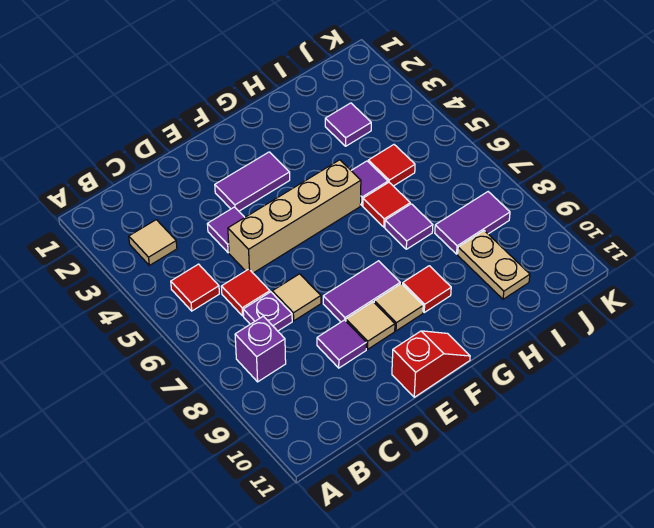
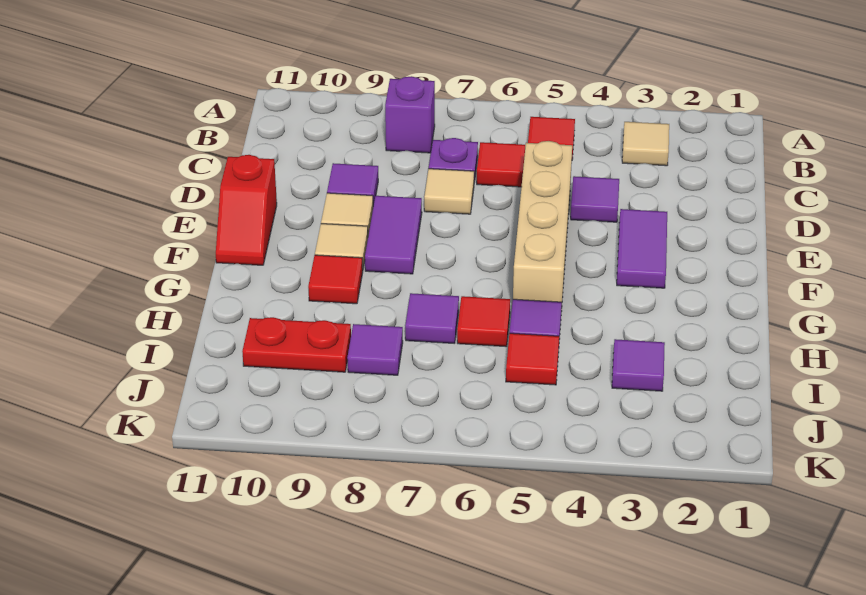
purple tile I8:J8 level 1 -> purple tile I8 level 1
tan plate I9:I10 level 1 -> red plate I9:I10 level 1

